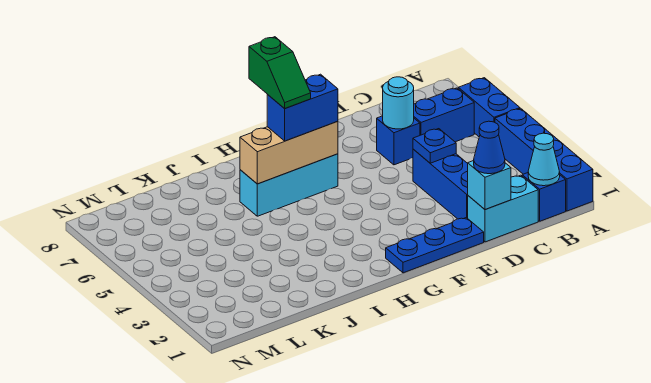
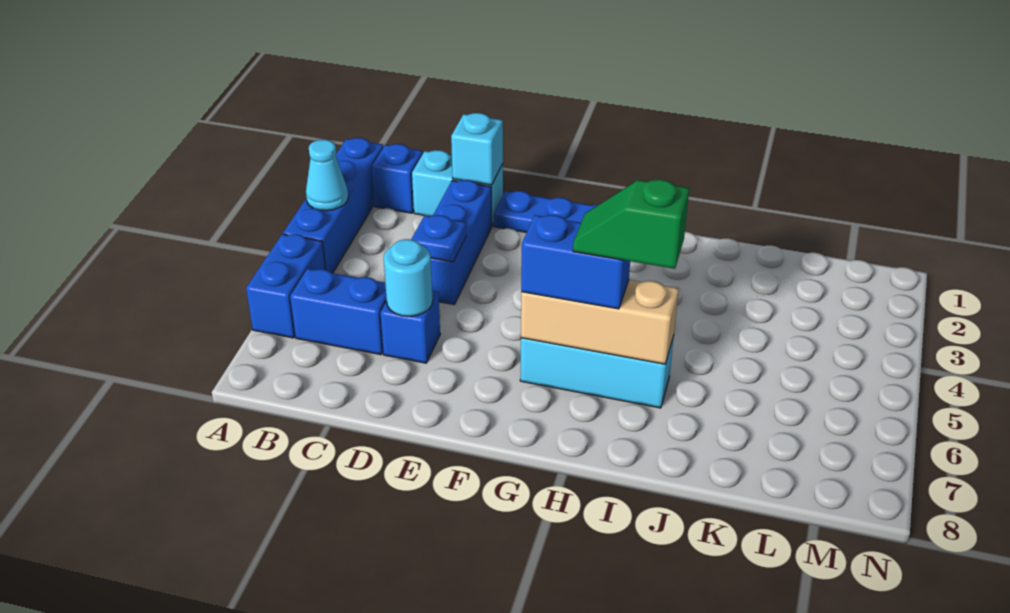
cyan cone B1 level 2 -> cyan cone A3 level 2
blue cone D1 level 3 -> none
green slope H6:H7 level 4 top 7 -> green slope H6:I6 level 4 top I

